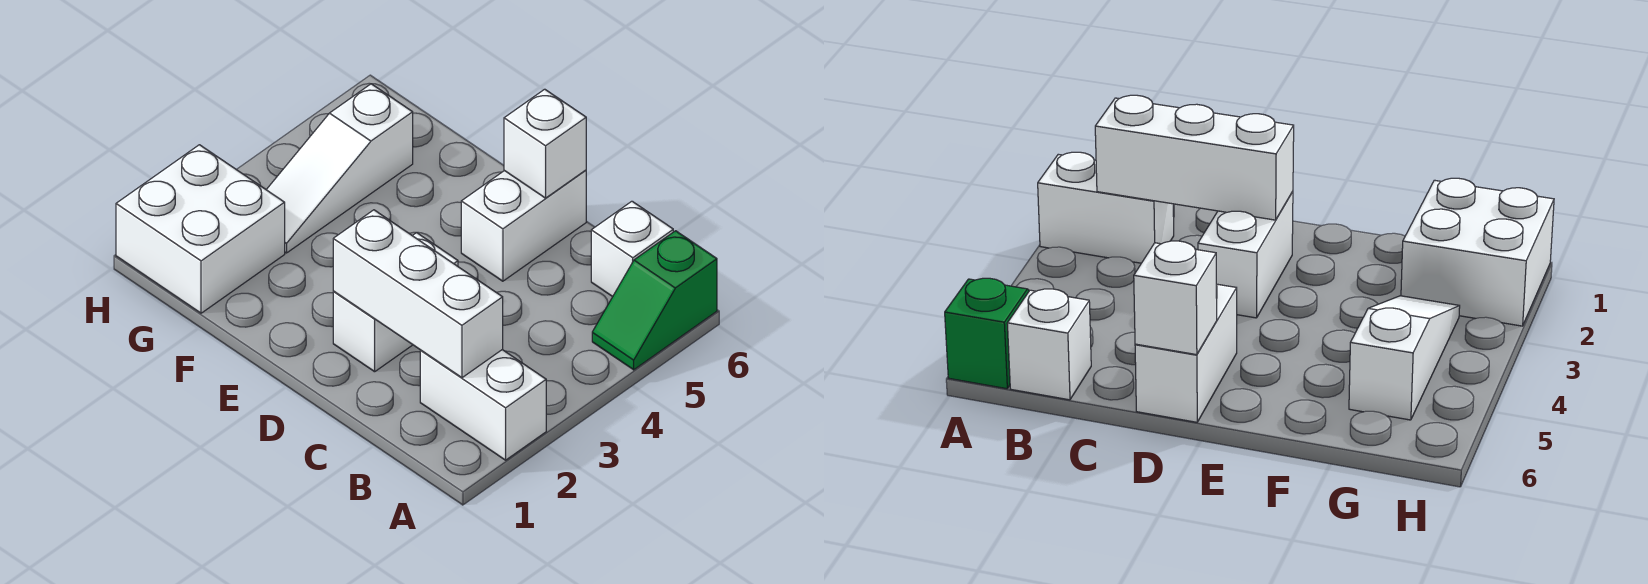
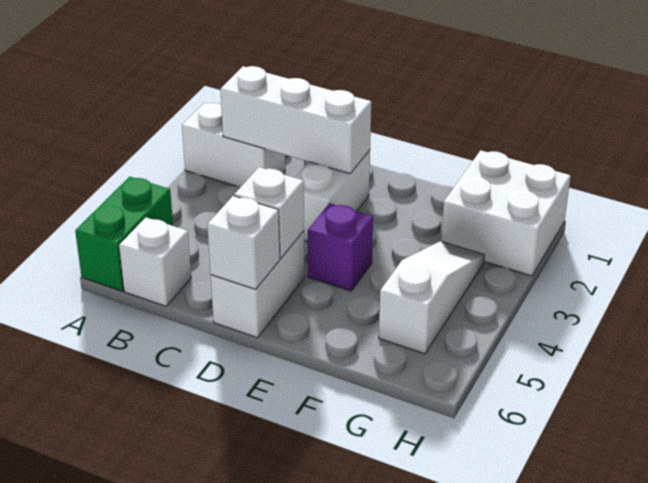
green slope A5:A6 level 1 top 6 -> green brick A5:A6 level 1
none -> white brick D5 level 2
none -> purple brick E4 level 1

